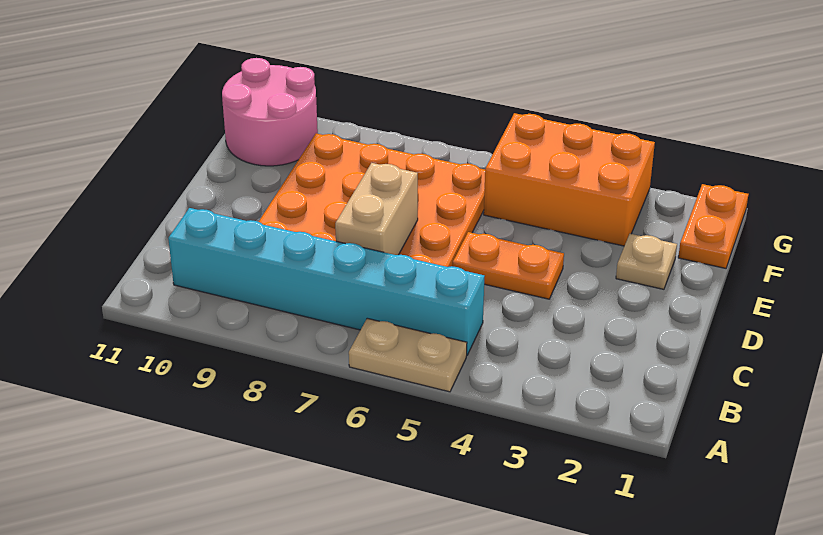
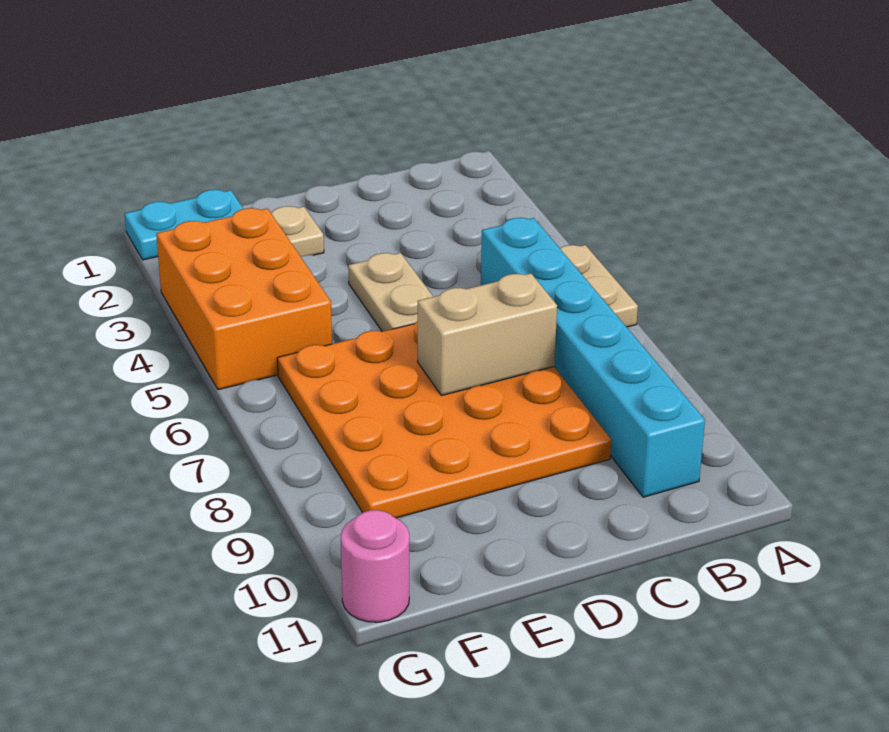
orange plate D4:D5 level 1 -> tan plate D4:D5 level 1
orange plate F1:G1 level 1 -> cyan plate F1:G1 level 1
pink round brick F10:G11 level 1 -> pink round brick G11 level 1

